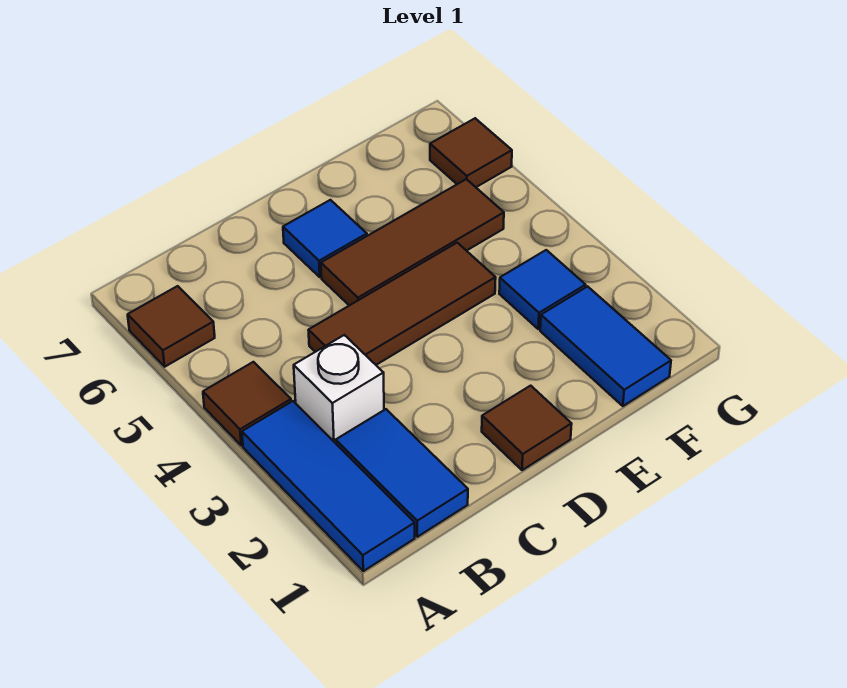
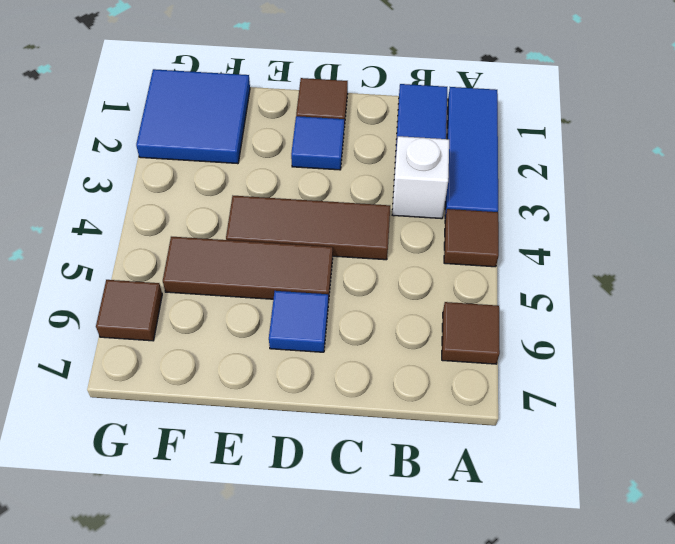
blue tile F1:F2 level 1 -> blue tile F1:G2 level 1
blue tile F3 level 1 -> blue tile D2 level 1

